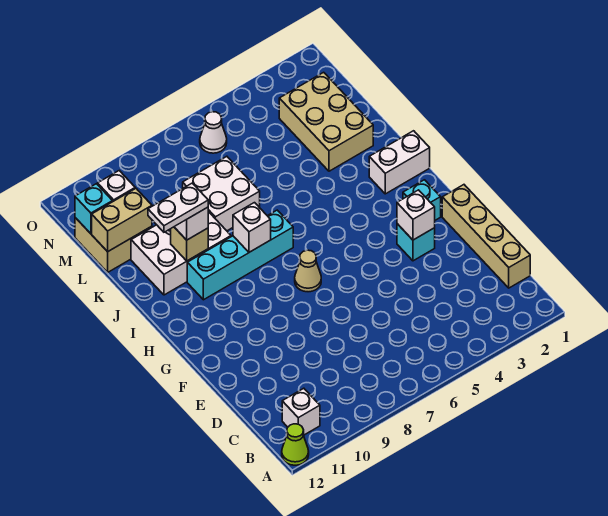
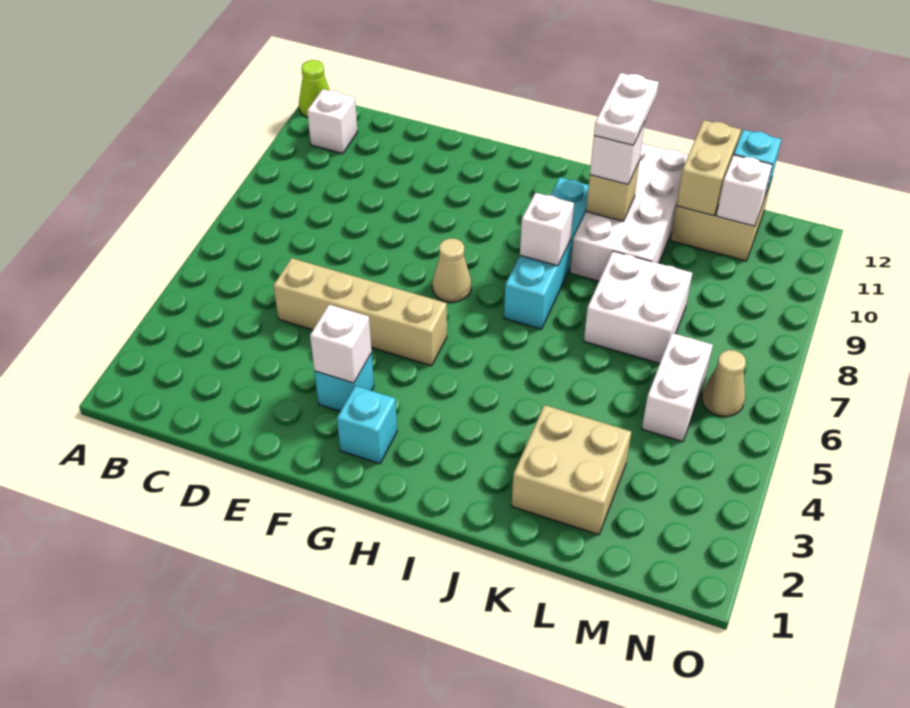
tan brick C1:F1 level 1 -> tan brick D5:G5 level 1
white brick I1:I2 level 1 -> white brick M5:M6 level 1
white brick J9:K11 level 1 -> white brick J9:K12 level 1
tan brick K2:M3 level 1 -> tan brick K2:L3 level 1
white cone N6 level 1 -> tan cone N6 level 1

